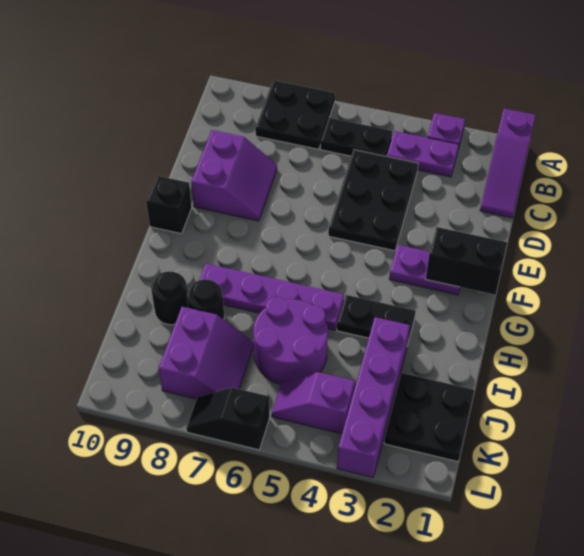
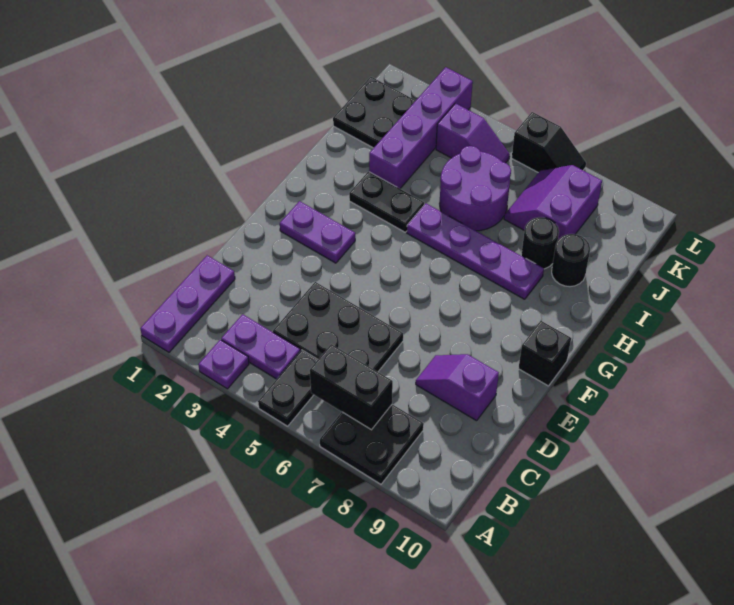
purple slope A1:C1 level 1 top A -> purple plate A1:C1 level 1
black plate B5:B6 level 1 -> black plate A5:B5 level 1
black plate C4:E5 level 1 -> black plate C4:D6 level 1
purple slope D8:E9 level 1 top 9 -> purple slope D8:D9 level 1 top 9
black brick F1:F2 level 2 -> black brick B6:B7 level 2

